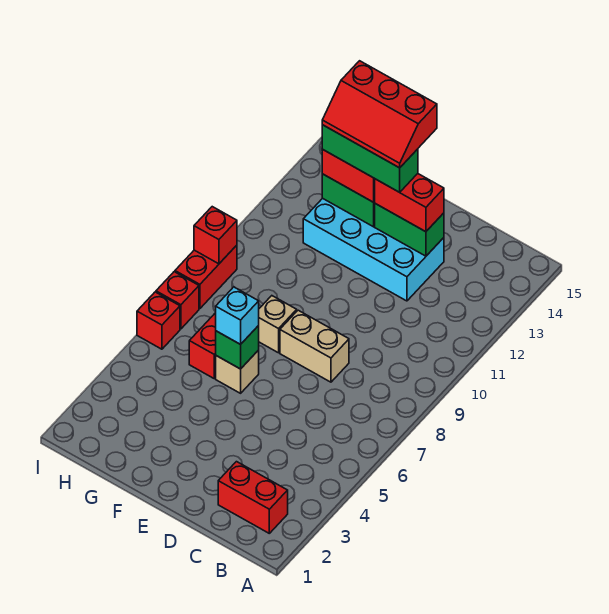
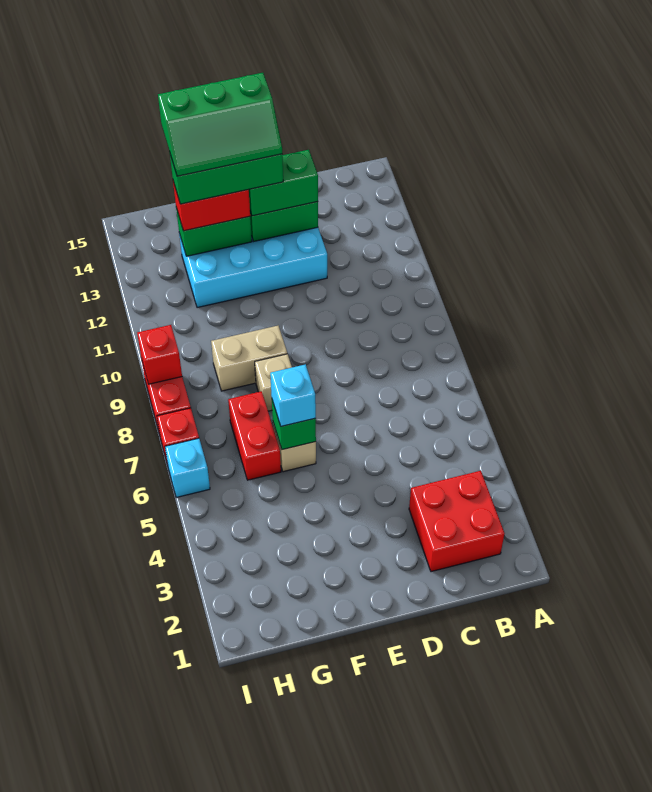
red brick B2:C2 level 1 -> red brick B2:C3 level 1
tan brick D8:E8 level 1 -> tan brick F9:G9 level 1
red brick D13:E13 level 3 -> green brick D13:E13 level 3
red slope E13:G14 level 5 top 14 -> green slope E13:G14 level 5 top 14
red brick I6 level 1 -> cyan brick I6 level 1

